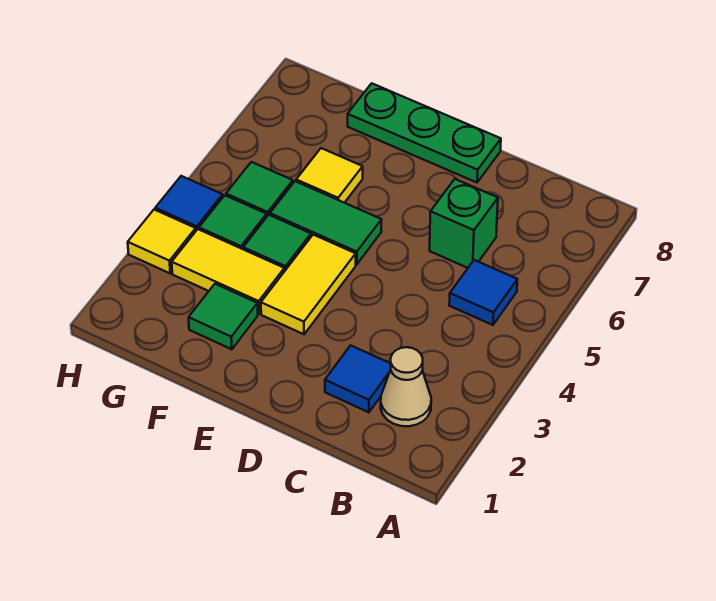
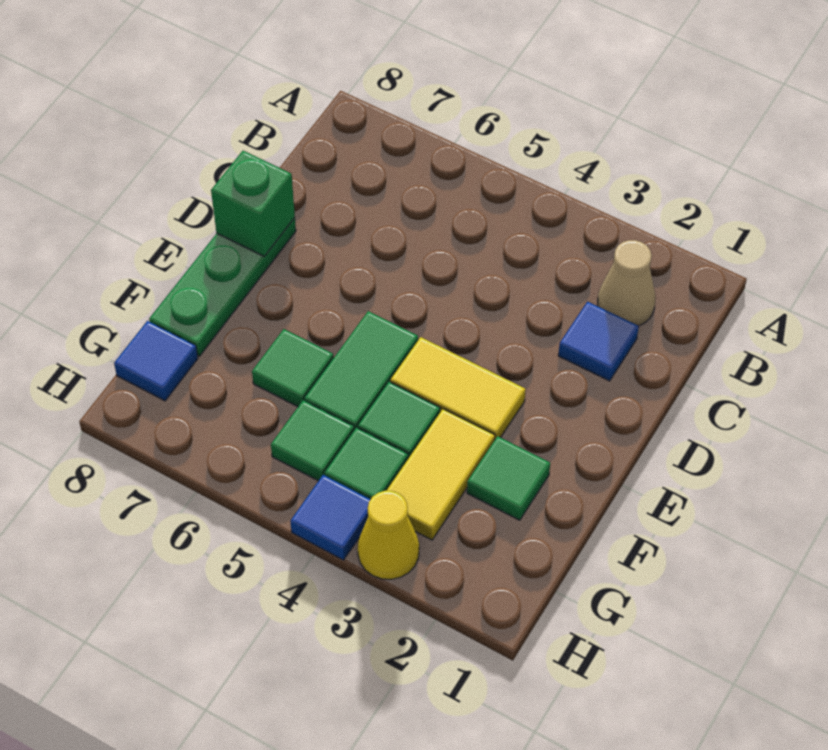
blue tile B5 level 1 -> blue tile G8 level 1
green brick C6 level 1 -> green brick D8 level 2
yellow tile F6 level 1 -> green tile F6 level 1
yellow tile H3 level 1 -> yellow cone H3 level 1

